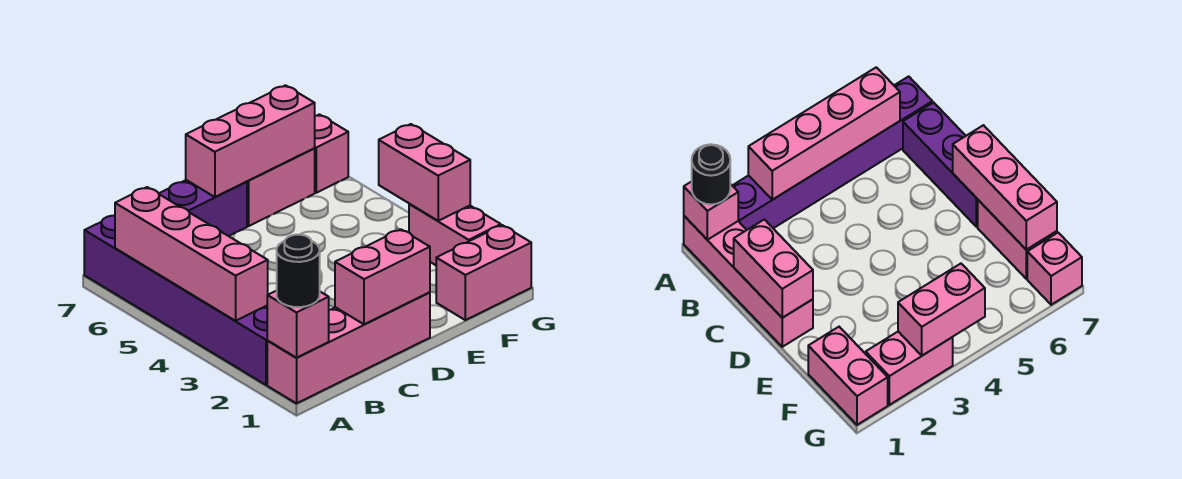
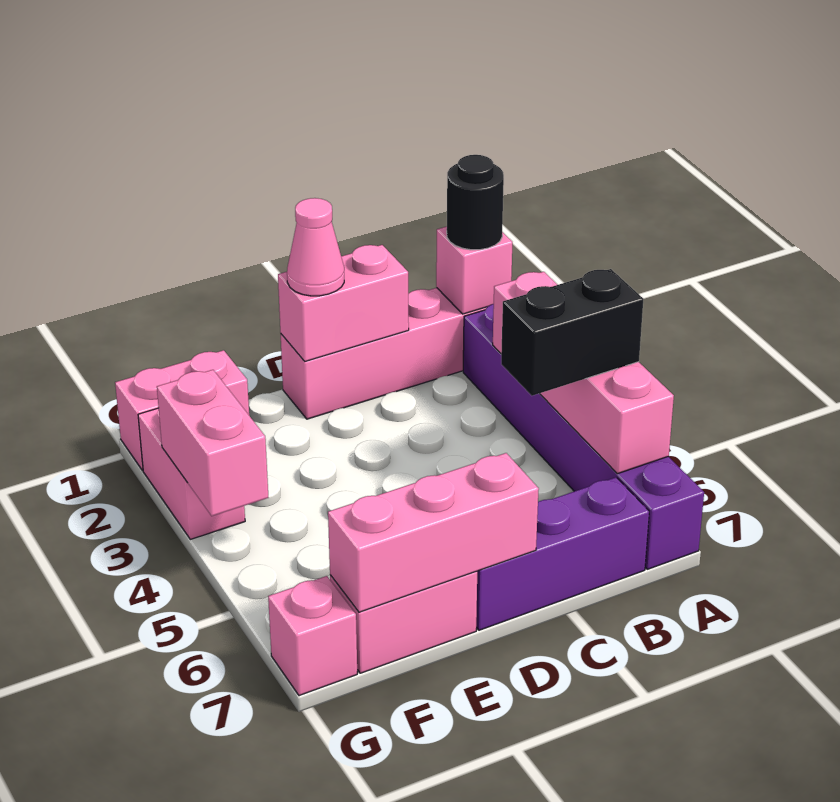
none -> black brick A5:B5 level 3
none -> pink cone D1 level 3

